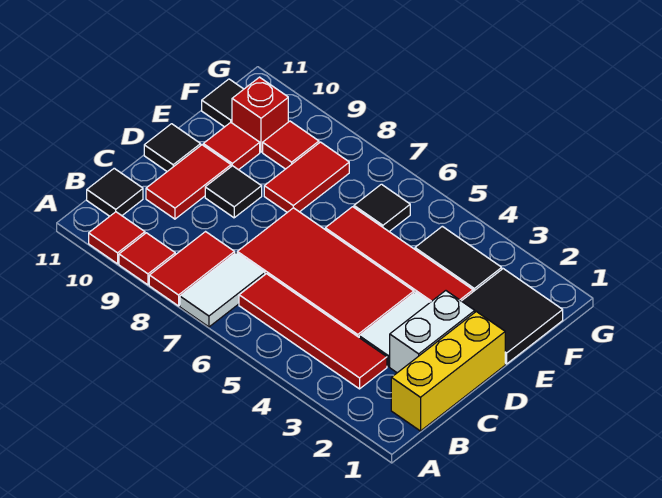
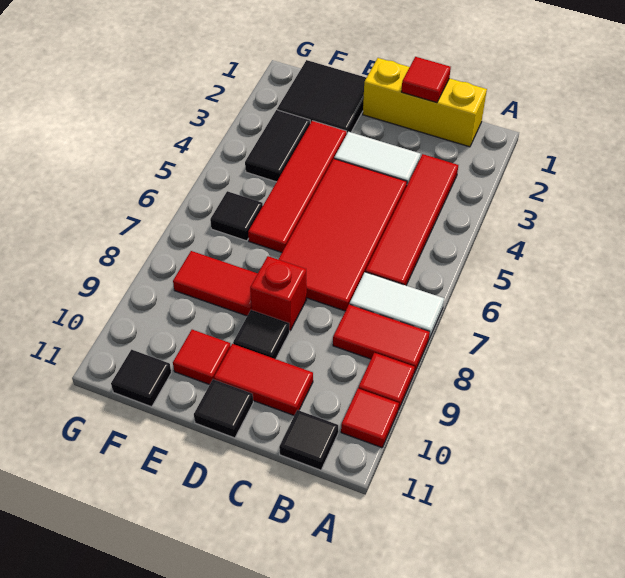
white brick C2:D2 level 1 -> none
red tile F9 level 1 -> red tile C1 level 2
red brick F10 level 1 -> red brick D8 level 1

